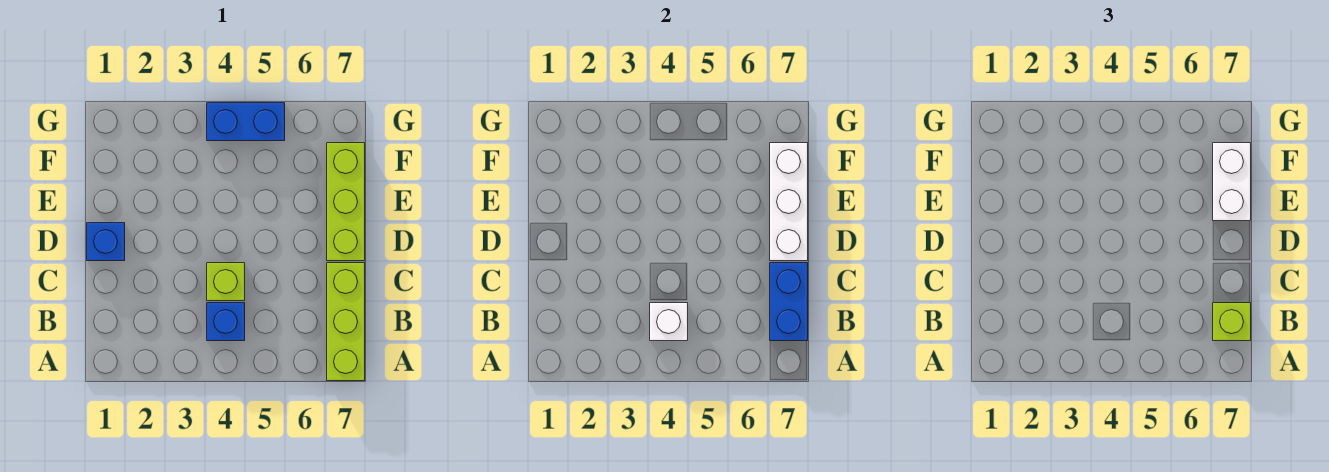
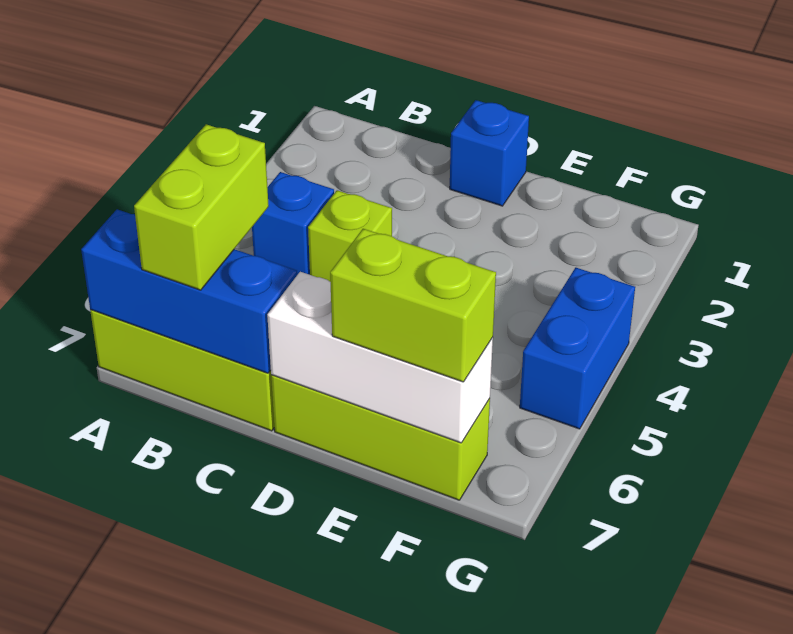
white brick B4 level 2 -> none
blue brick B7:C7 level 2 -> blue brick A7:C7 level 2
lime brick B7 level 3 -> lime brick B6:B7 level 3
white brick E7:F7 level 3 -> lime brick E7:F7 level 3

